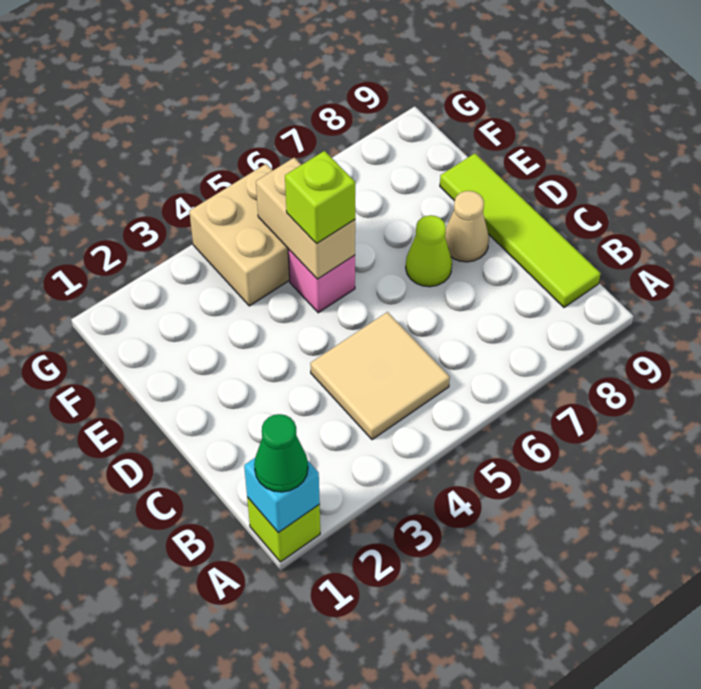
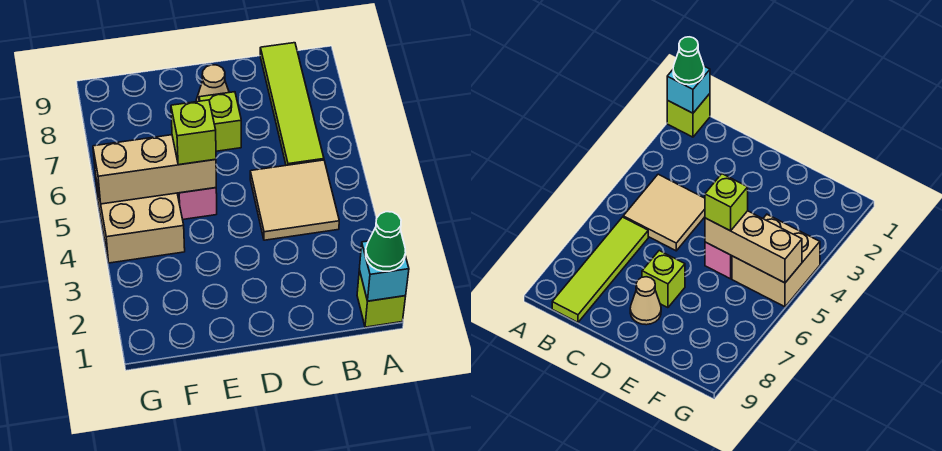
lime tile B9:E9 level 1 -> lime tile B6:B9 level 1
lime cone D7 level 1 -> lime brick D7 level 1
tan brick E5:F5 level 2 -> tan brick E5:G5 level 2

